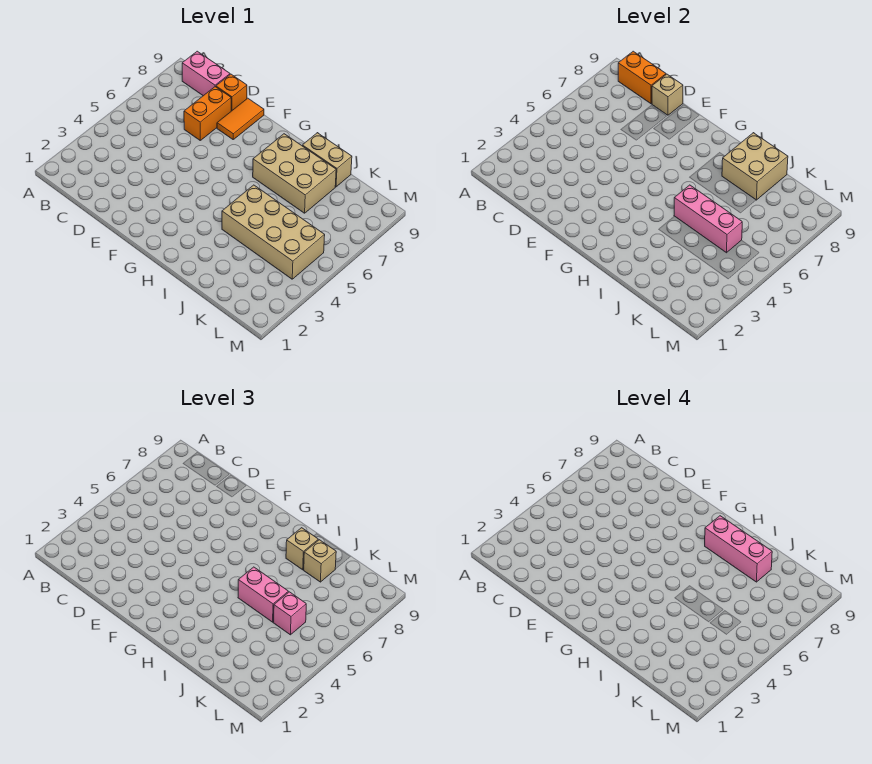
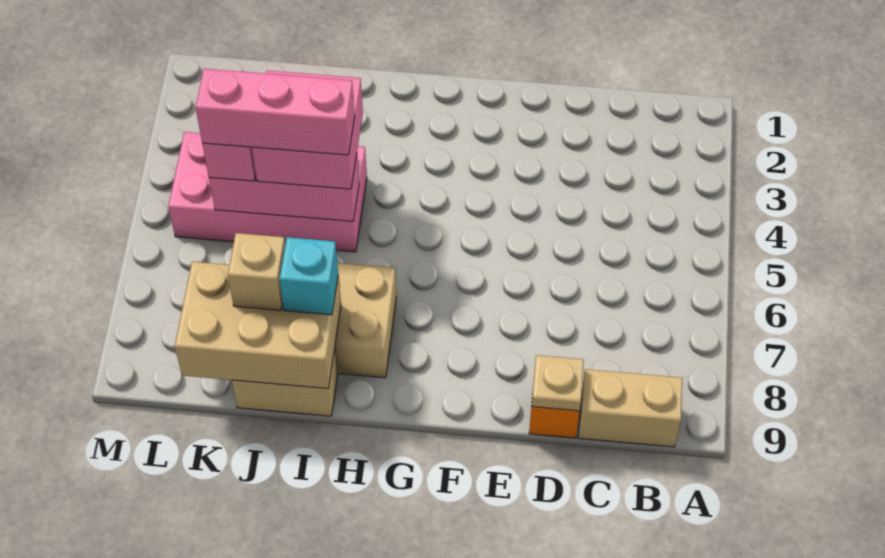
pink brick B9:C9 level 1 -> tan brick B9:C9 level 1
orange brick B9:C9 level 2 -> none
orange brick D7:D8 level 1 -> none
tan brick D9 level 2 -> tan plate D9 level 2
orange tile E8:E9 level 1 -> none
pink brick H8:J8 level 4 -> pink brick I5:K5 level 4
tan brick I4:L5 level 1 -> pink brick I4:L5 level 1
pink brick I5:J5 level 3 -> pink brick I4:J5 level 3
tan brick I8:J9 level 2 -> tan brick I8:K9 level 2
tan brick I8 level 3 -> cyan brick I8 level 3

